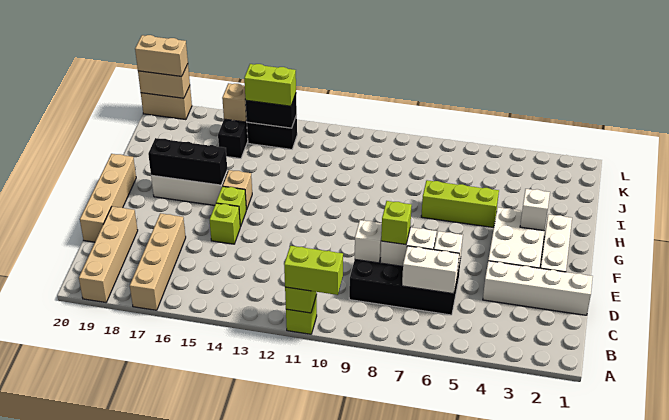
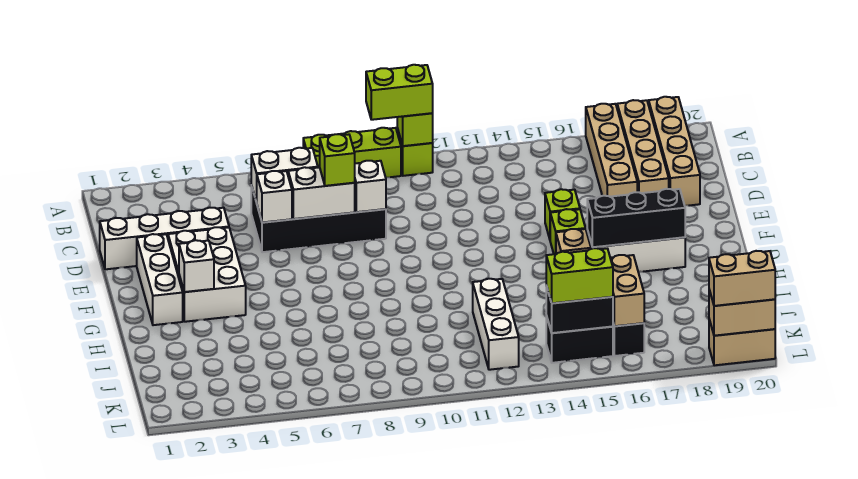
tan brick D20:G20 level 1 -> tan brick A18:D18 level 1
lime brick H5:H7 level 1 -> lime brick A8:A10 level 1
none -> white brick I12:K12 level 1
tan brick K16 level 2 -> tan brick J16:K16 level 2

